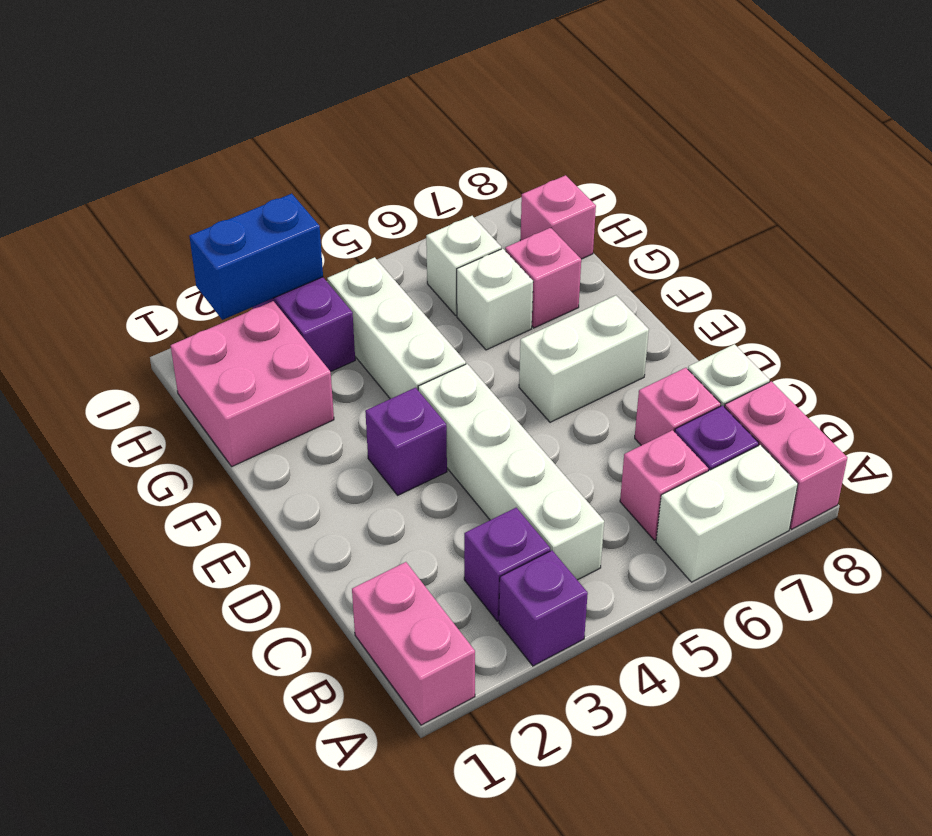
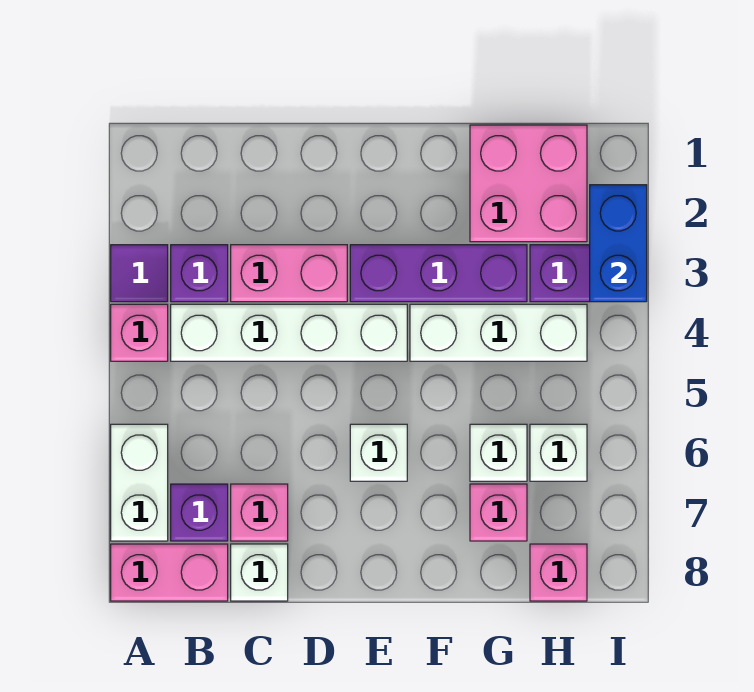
pink brick A1:B1 level 1 -> pink brick C3:D3 level 1
purple brick A3 level 1 -> purple tile A3 level 1
pink brick B6 level 1 -> pink brick A4 level 1
purple brick E3 level 1 -> purple brick E3:G3 level 1
white brick E6:E7 level 1 -> white brick E6 level 1

